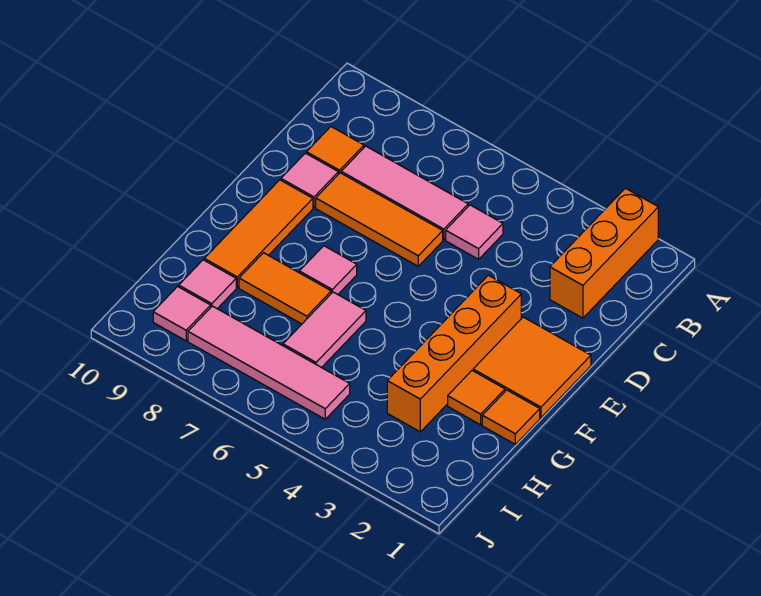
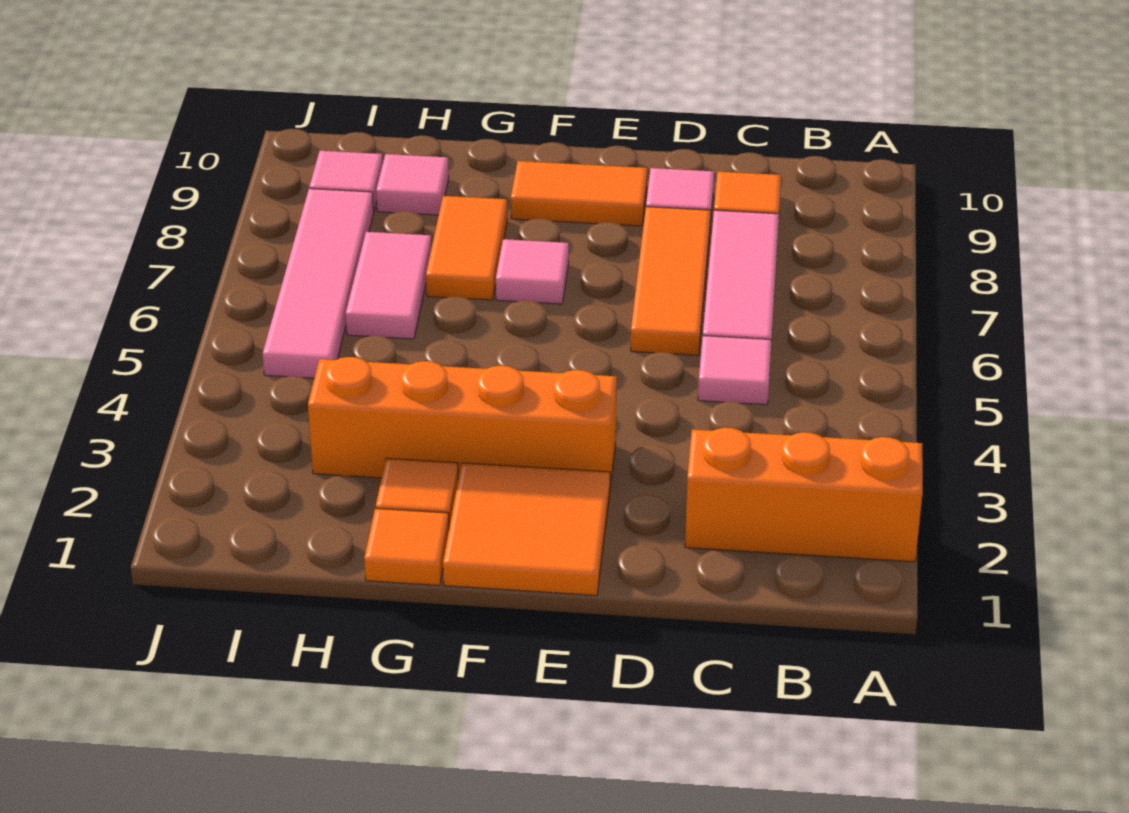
orange tile E9:G9 level 1 -> orange tile E9:F9 level 1
pink tile G6:H6 level 1 -> pink tile H6:H7 level 1

